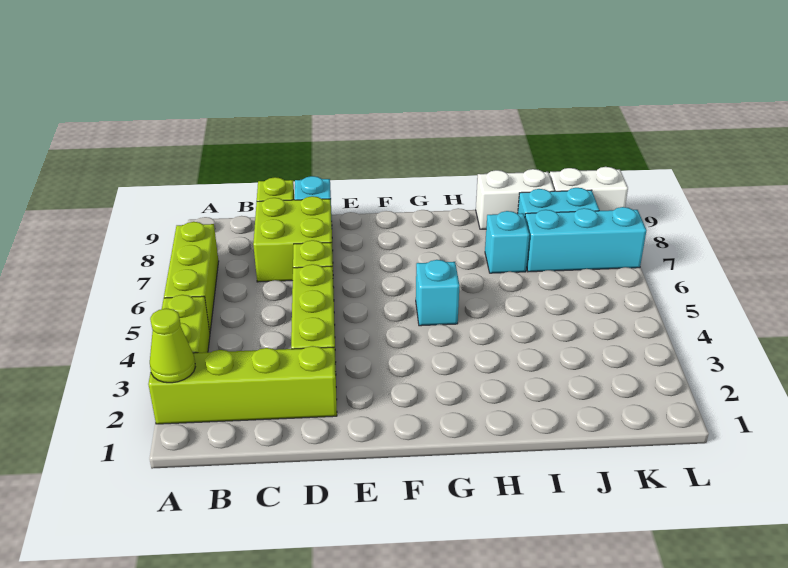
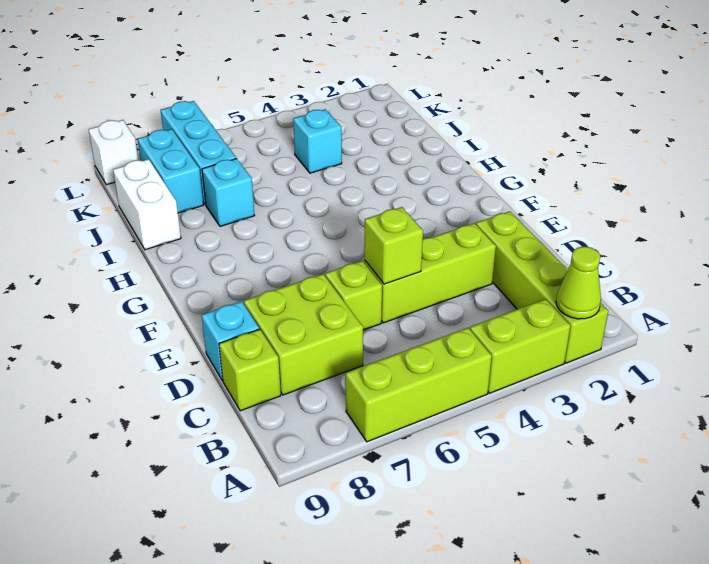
none -> lime brick D5 level 2
cyan brick G5 level 1 -> cyan brick J4 level 1
white brick K9:L9 level 1 -> white brick L9 level 1

